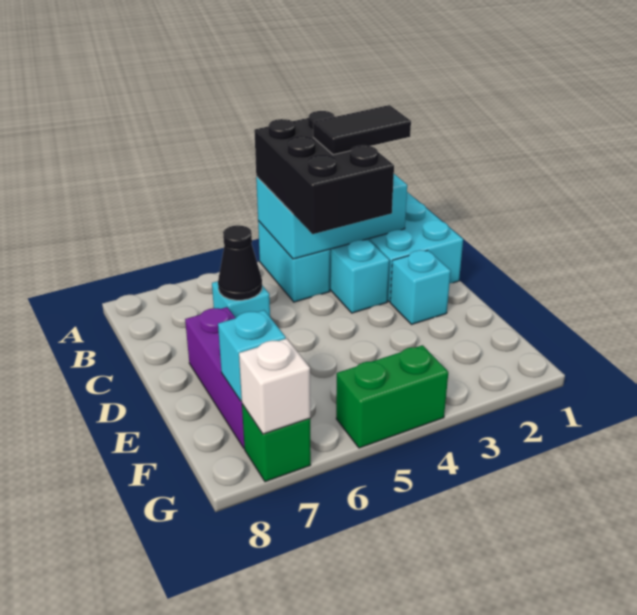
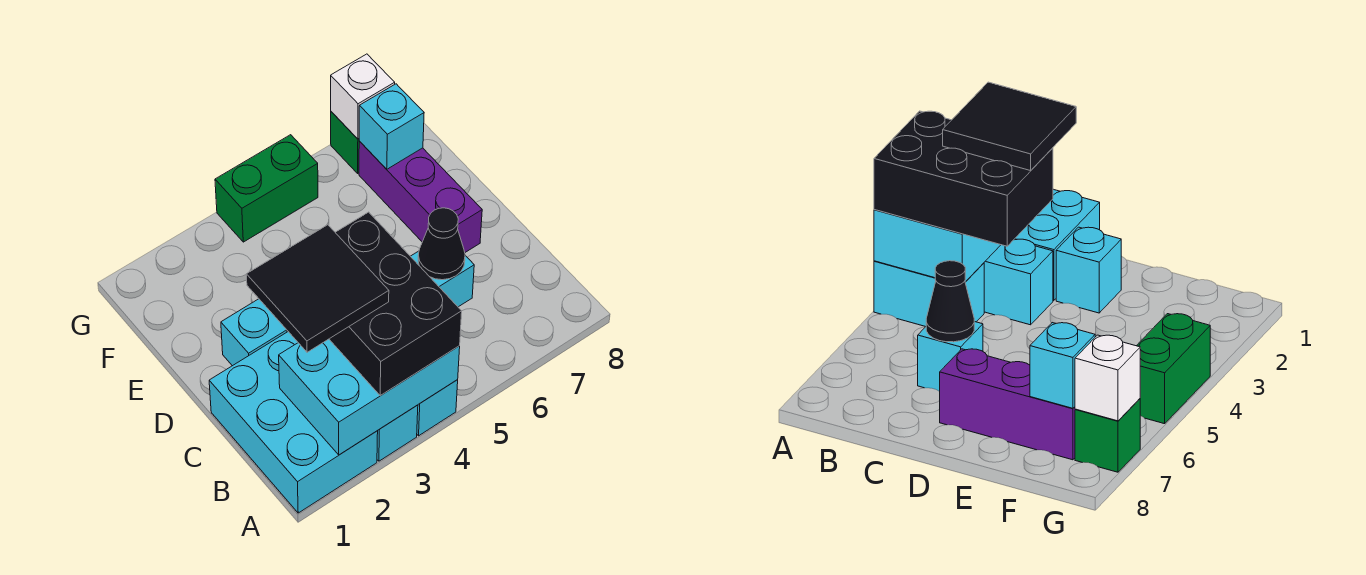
black tile B2:B3 level 4 -> black tile B2:C3 level 4

